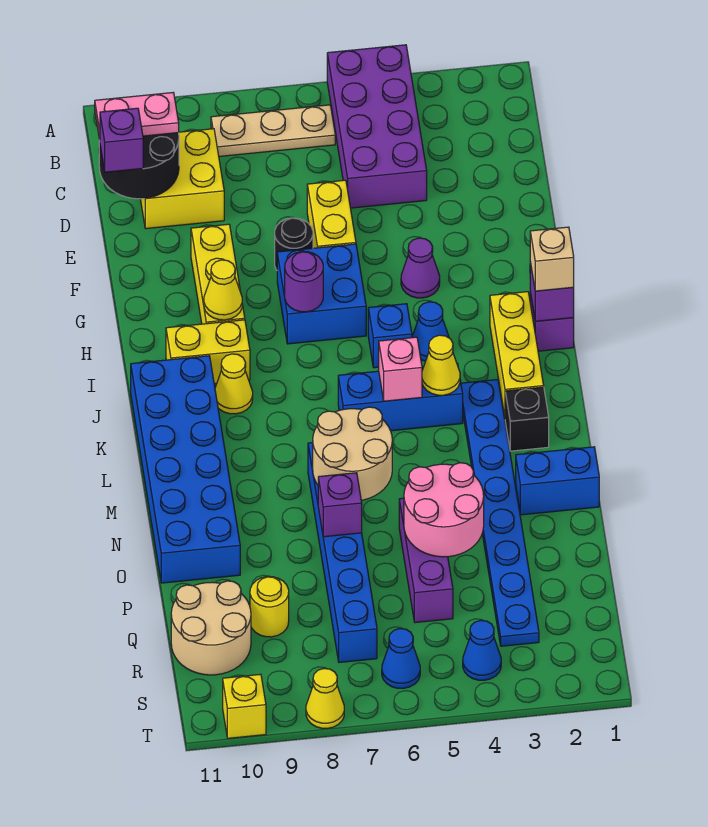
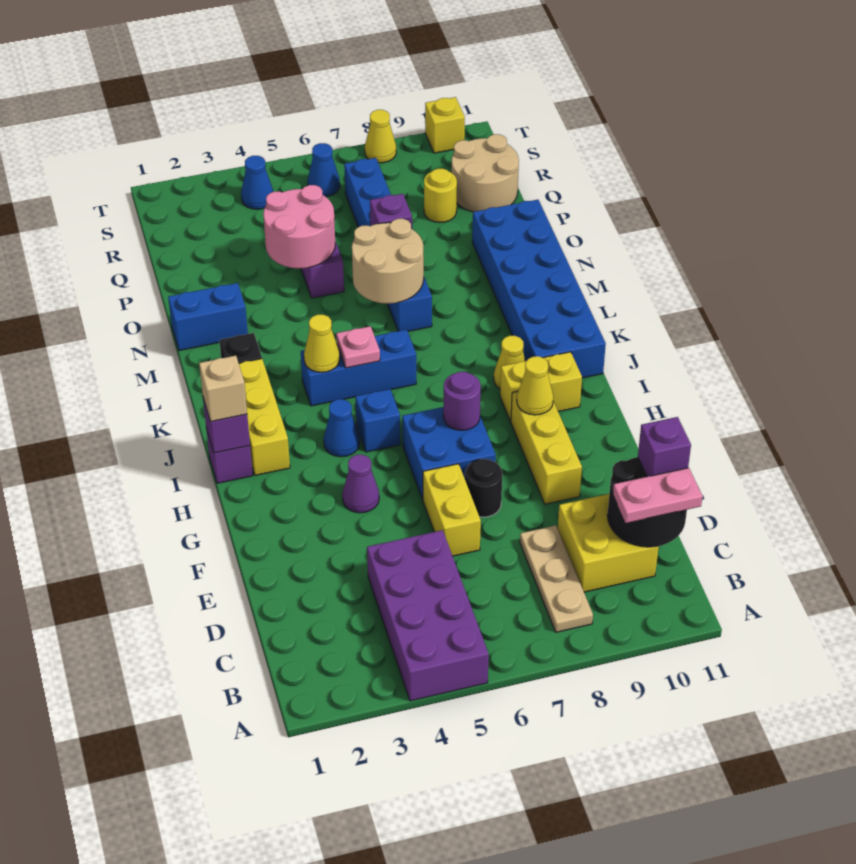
tan plate B6:B8 level 1 -> tan plate B8:D8 level 1
blue plate K3:R3 level 1 -> none
pink brick K5 level 2 -> pink plate K5 level 2

